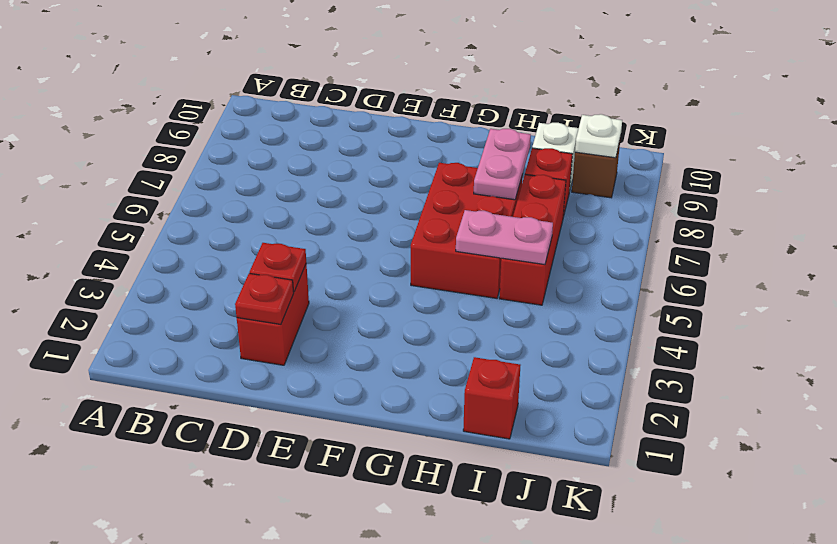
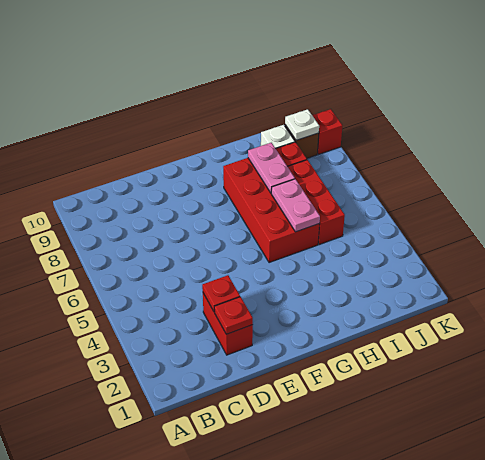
red brick G5:H7 level 1 -> red brick G5:H8 level 1
pink plate H5:I5 level 2 -> pink plate H5:H6 level 2
red brick I1 level 1 -> red brick K9 level 1

